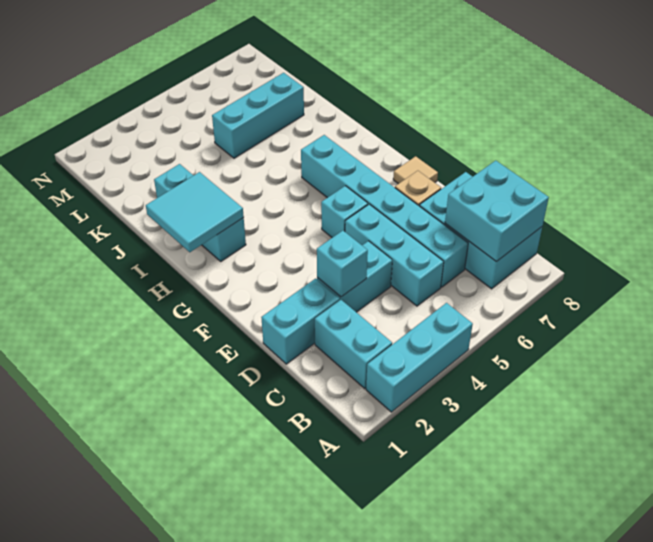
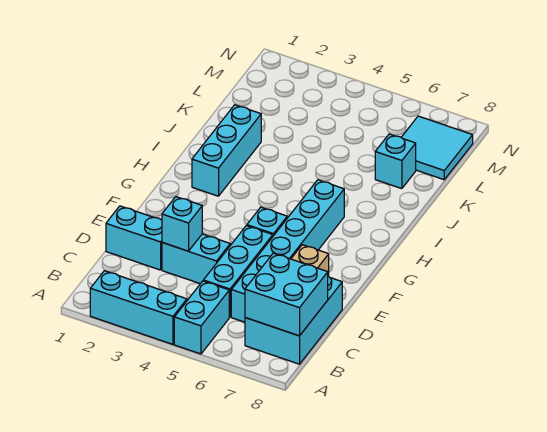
cyan brick B2:C2 level 1 -> cyan brick A5:B5 level 1
tan tile F8 level 1 -> none
cyan tile H1:I2 level 2 -> cyan tile L7:M8 level 1
cyan brick K5:K7 level 1 -> cyan brick K7 level 1

